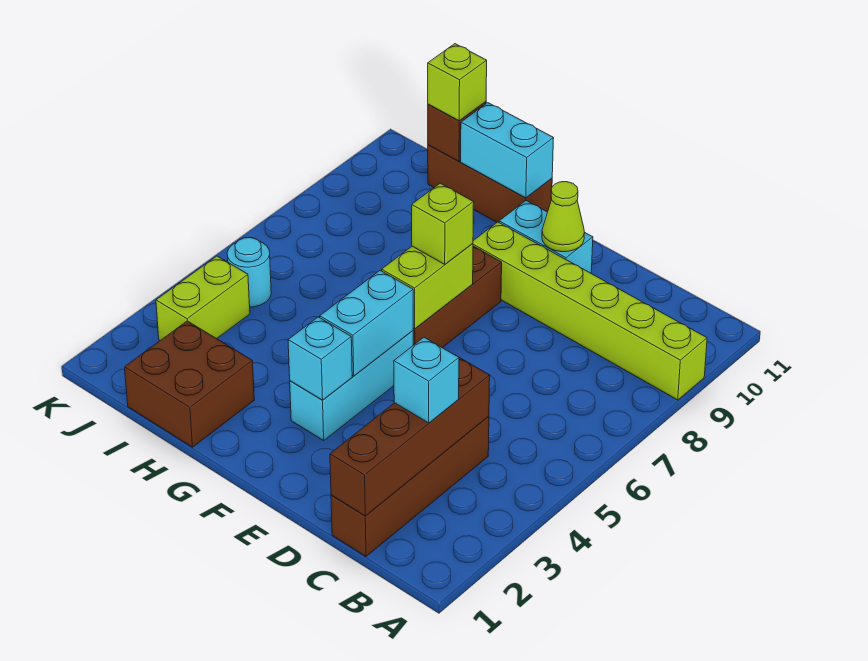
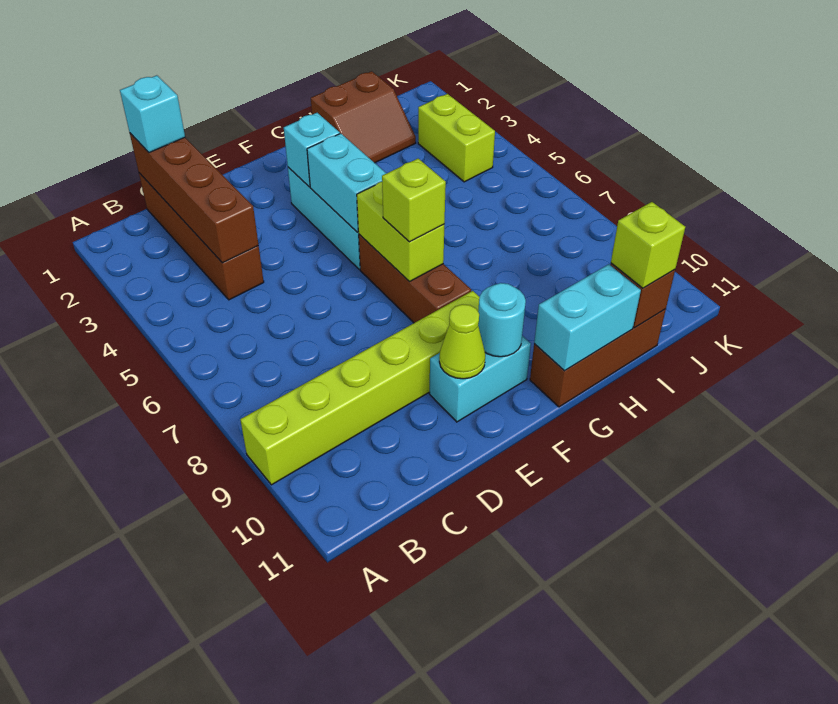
cyan brick C3 level 3 -> cyan brick C1 level 3
brown brick H1:I2 level 1 -> brown slope H1:I2 level 1 top 1
cyan round brick J5 level 1 -> cyan round brick F10 level 2

